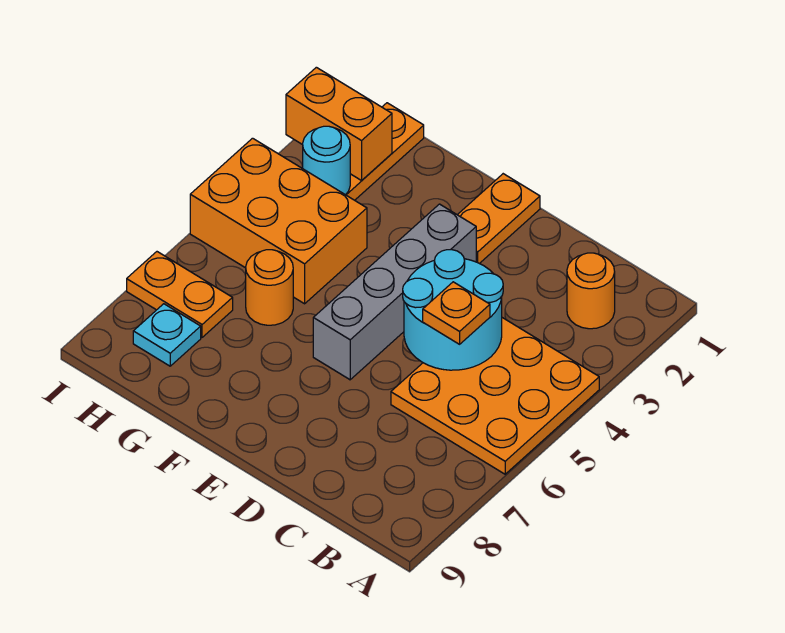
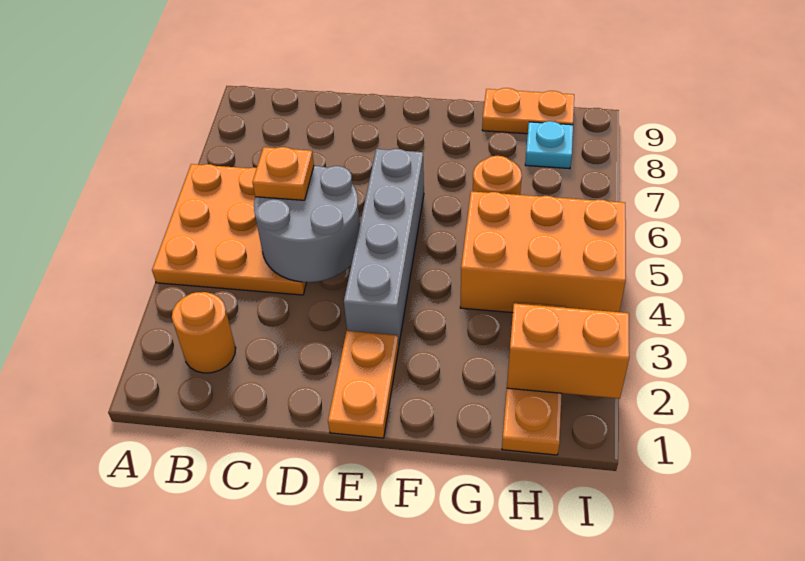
cyan round brick C4:D5 level 2 -> grey round brick C4:D5 level 2
cyan round brick H3 level 2 -> none
orange plate H7:I7 level 1 -> orange plate G9:H9 level 1

